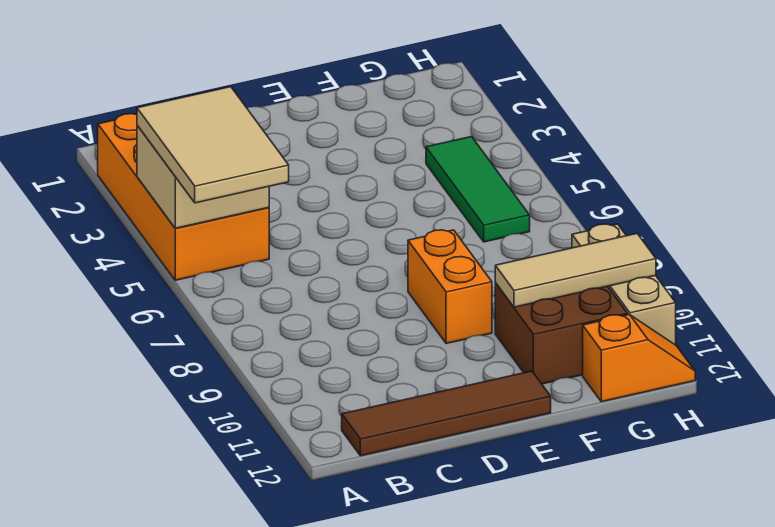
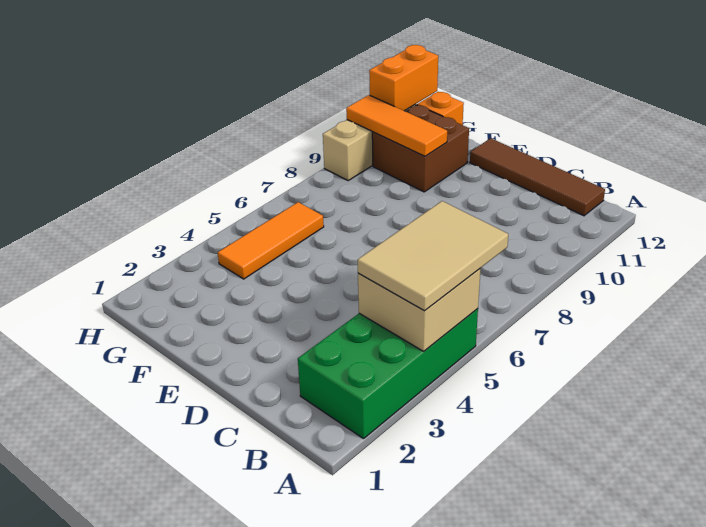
orange brick A2:B5 level 1 -> green brick A2:B5 level 1
orange brick E8:E9 level 1 -> orange brick H11:H12 level 2
tan tile F10:H10 level 2 -> orange tile F10:H10 level 2
green tile G4:G6 level 1 -> orange tile G4:G6 level 1

